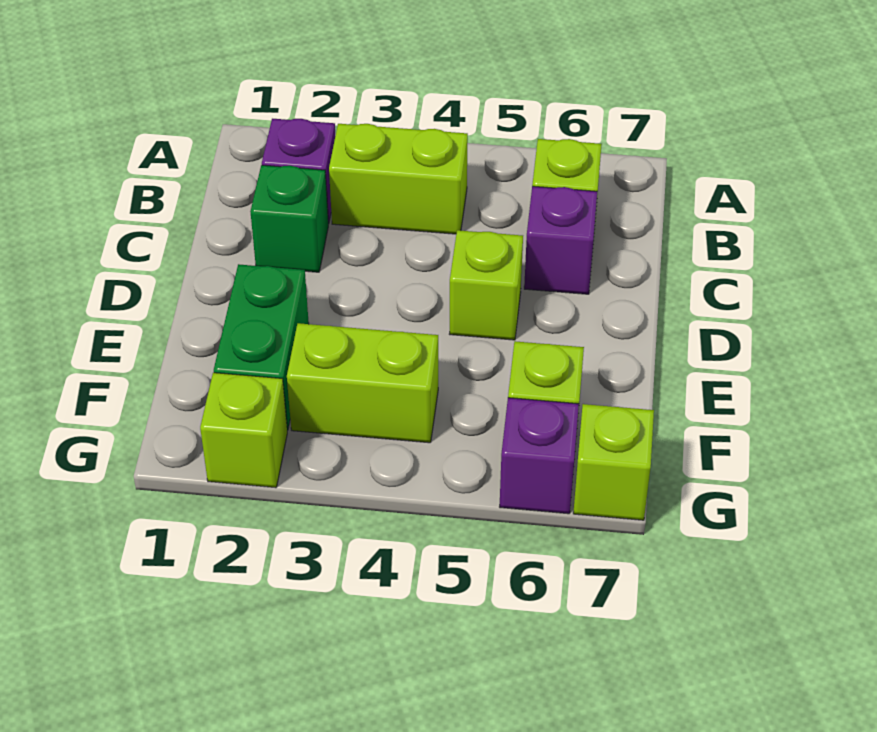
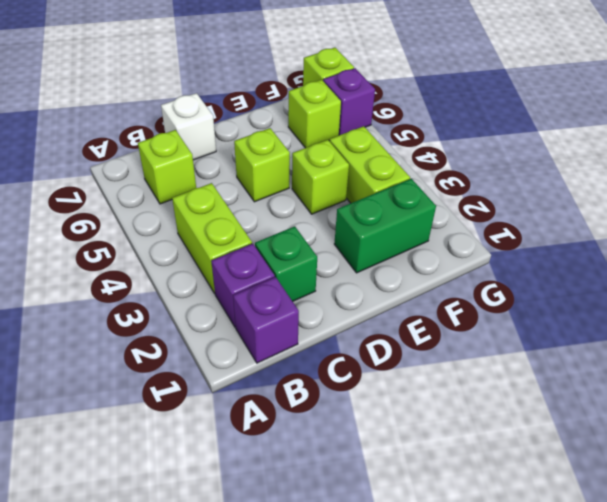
purple brick C6 level 1 -> purple brick B1 level 1
none -> white brick C7 level 1
lime brick G2 level 1 -> lime brick E4 level 1

